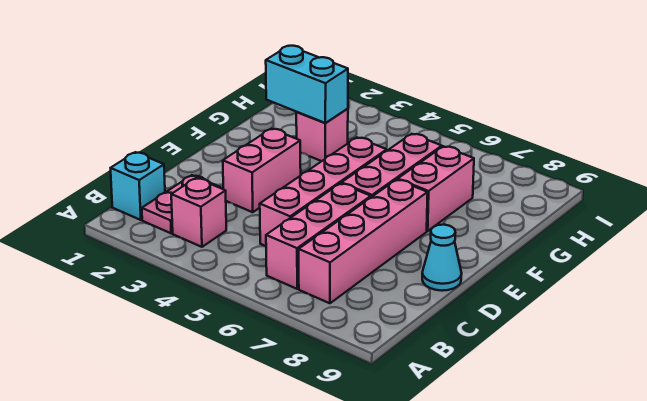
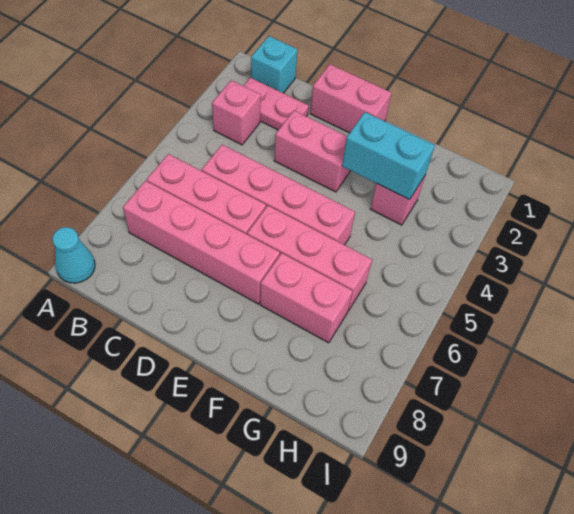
none -> pink brick D1:E1 level 1
cyan cone D9 level 1 -> cyan cone A9 level 1
cyan brick G2:G3 level 2 -> cyan brick F3:G3 level 2

